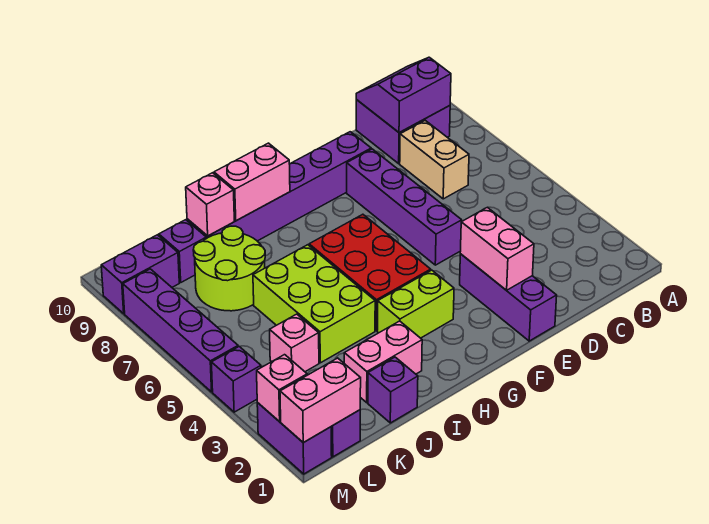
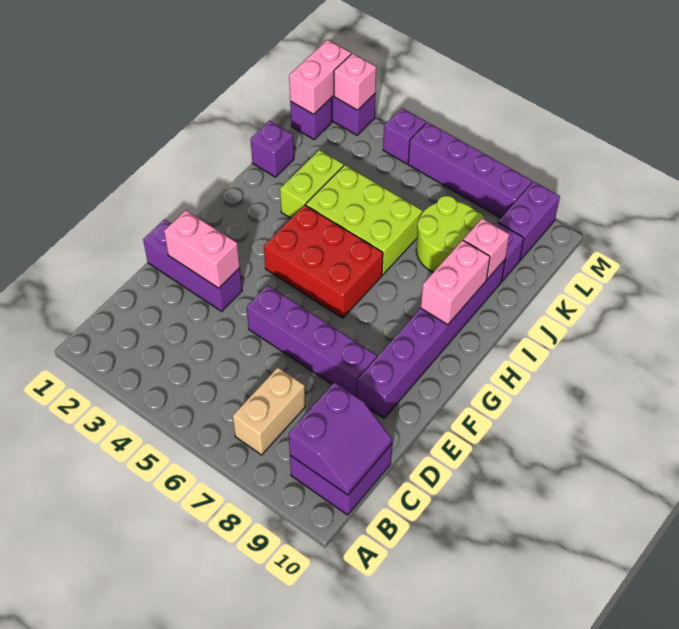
tan brick C7:C8 level 1 -> tan brick B7:C7 level 1
lime brick G3:H3 level 1 -> lime brick I3:J3 level 1
pink brick I2:J2 level 1 -> none
pink brick K4 level 1 -> none

